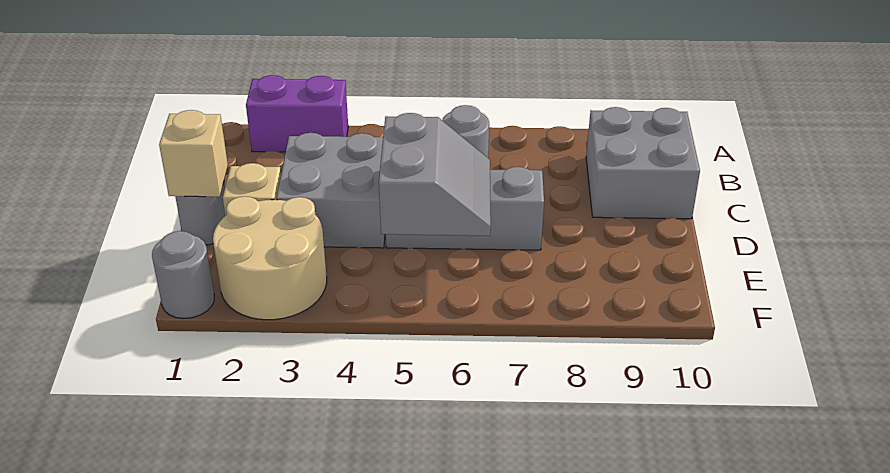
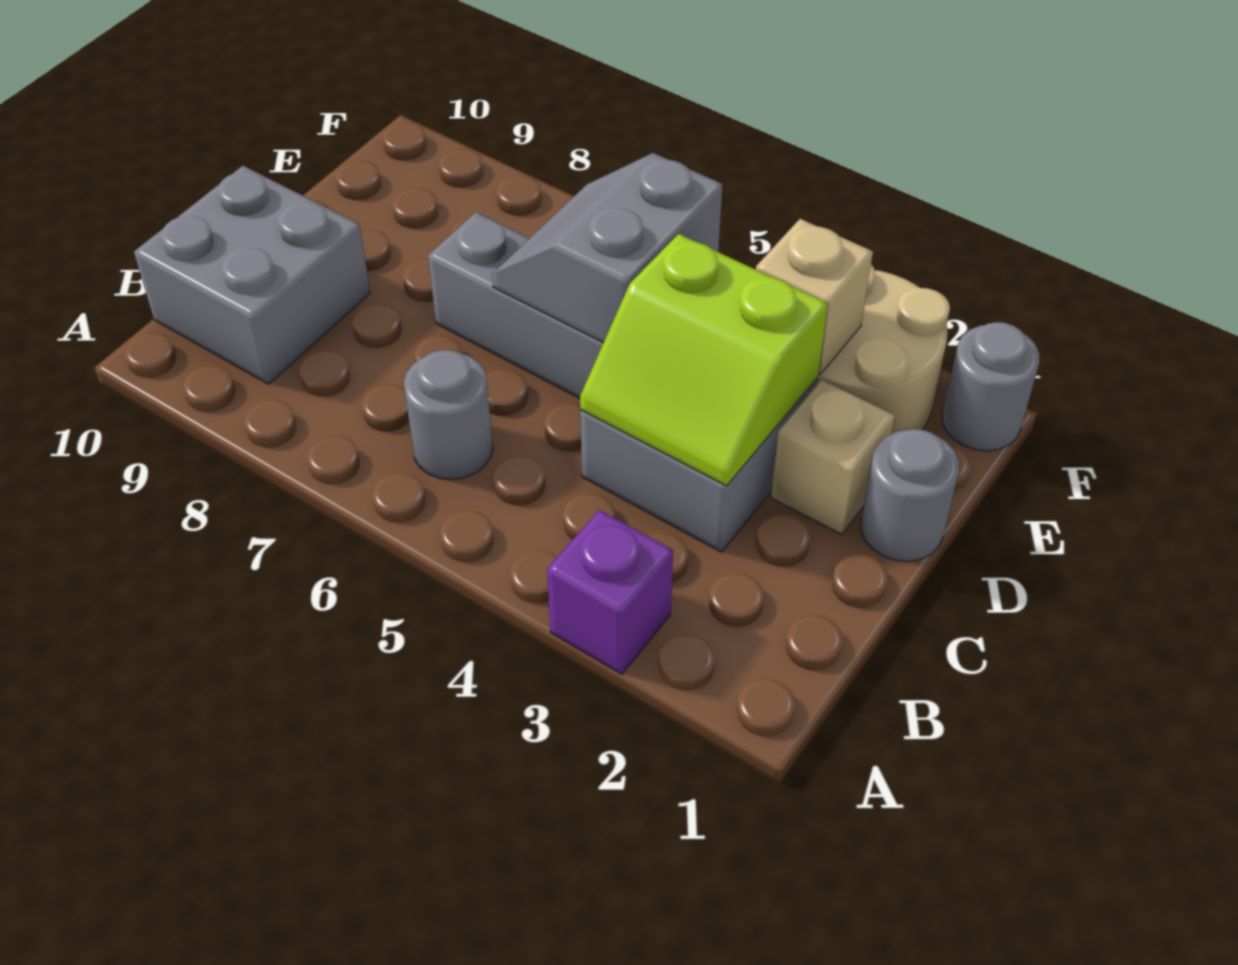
purple brick A2:A3 level 1 -> purple brick A3 level 1
none -> lime slope C3:D4 level 2 top D
tan brick D1 level 2 -> tan brick E3 level 2

